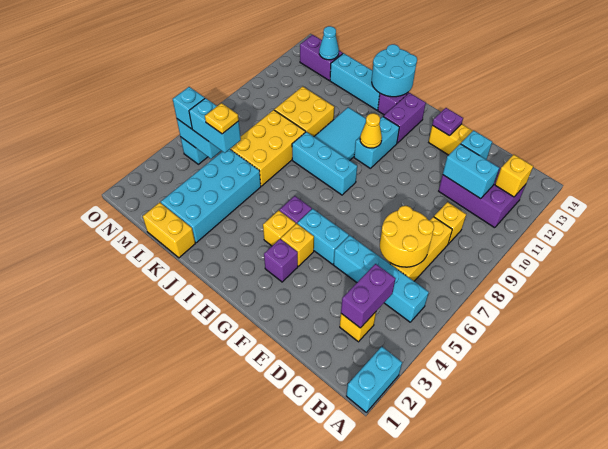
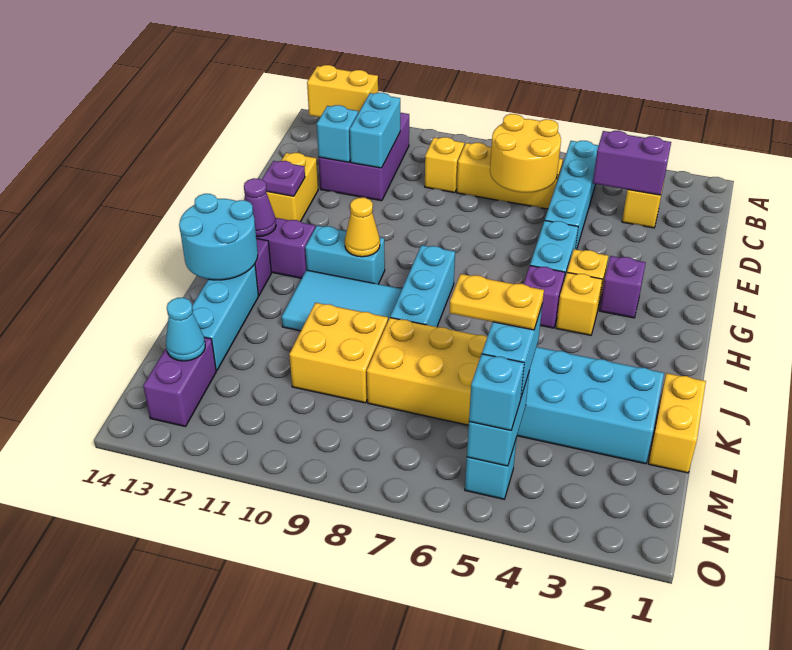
cyan brick A1:A2 level 1 -> none
yellow brick B12 level 2 -> yellow brick B12:B13 level 2
none -> purple cone H13 level 2
yellow plate L5 level 4 -> yellow plate L5:L6 level 4

